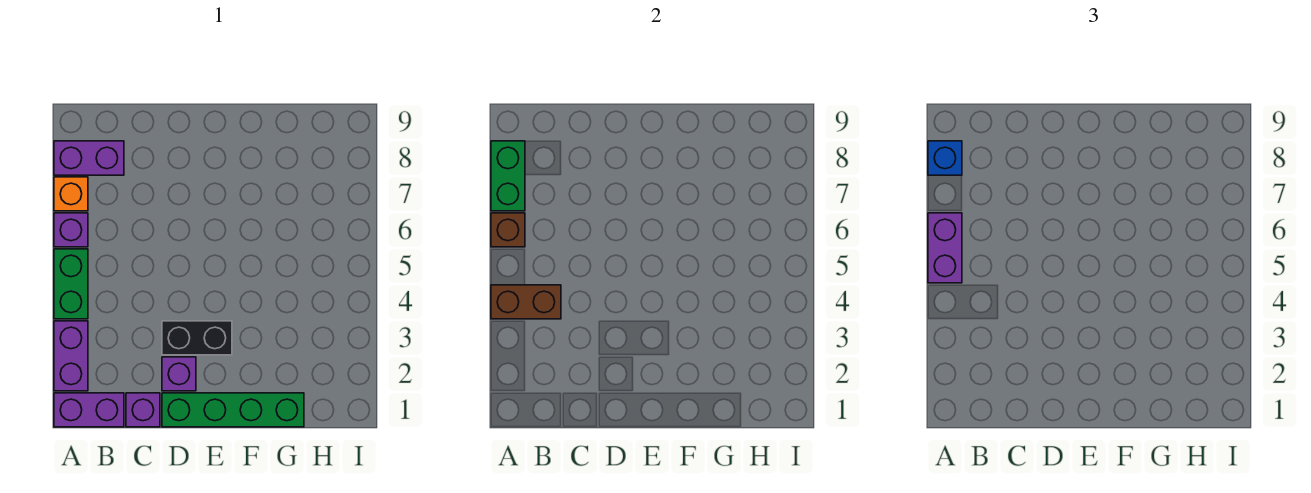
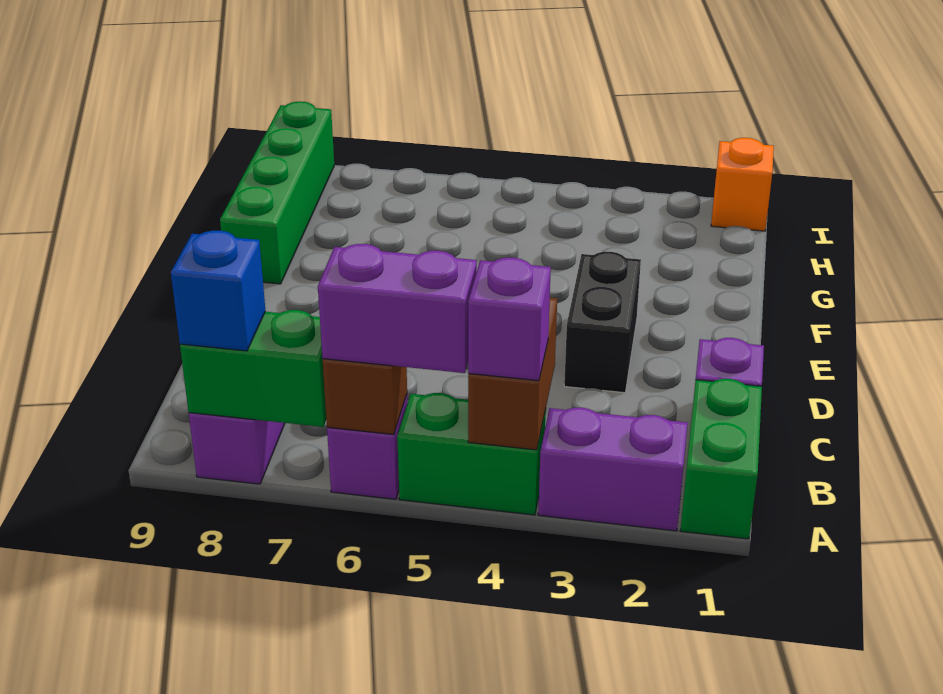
purple brick A1:B1 level 1 -> green brick A1:B1 level 1
orange brick A7 level 1 -> orange brick I1 level 1
green brick D1:G1 level 1 -> green brick F9:I9 level 1
purple brick D2 level 1 -> purple brick A4 level 3

